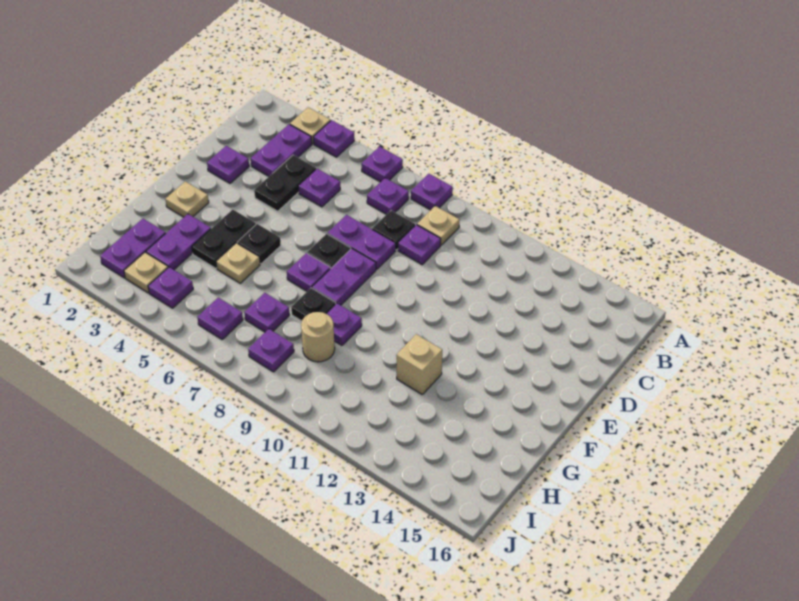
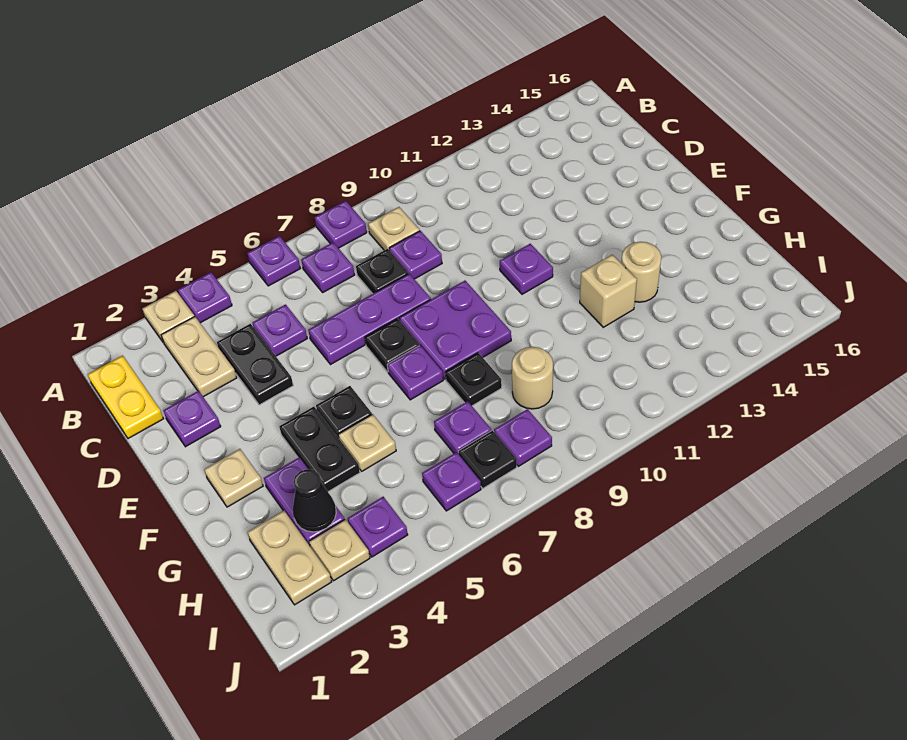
none -> yellow plate B1:C1 level 1
purple plate B3:C3 level 1 -> tan plate B3:C3 level 1
purple plate D7:D8 level 1 -> purple plate D6:D8 level 1
purple plate E8:F8 level 1 -> purple plate E8:F9 level 1
purple plate G9 level 1 -> purple plate E11 level 1
none -> tan round brick G13 level 1
purple plate H2:I2 level 1 -> tan plate H2:I2 level 1
none -> black cone H3 level 2
none -> black plate I7 level 1

